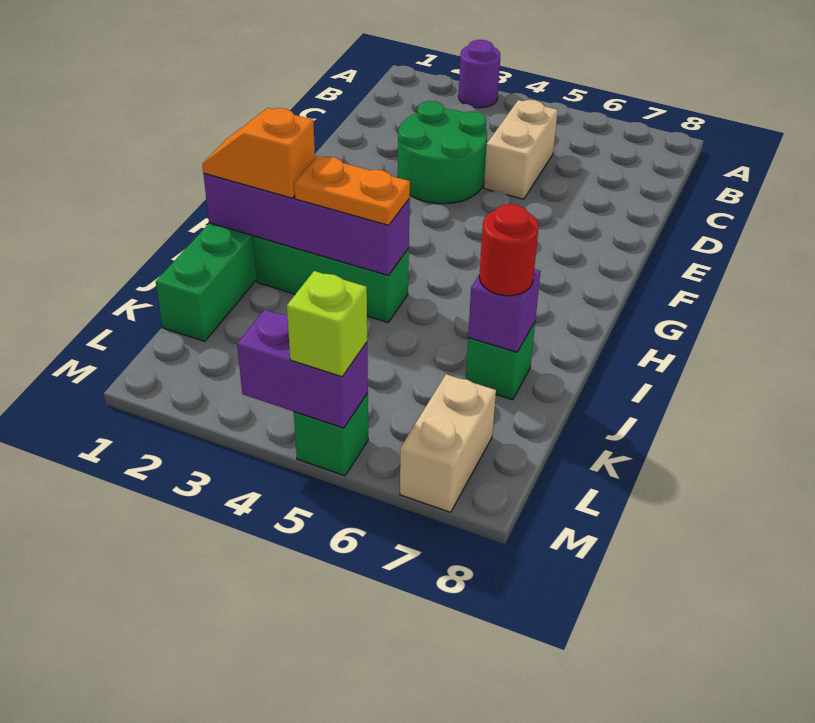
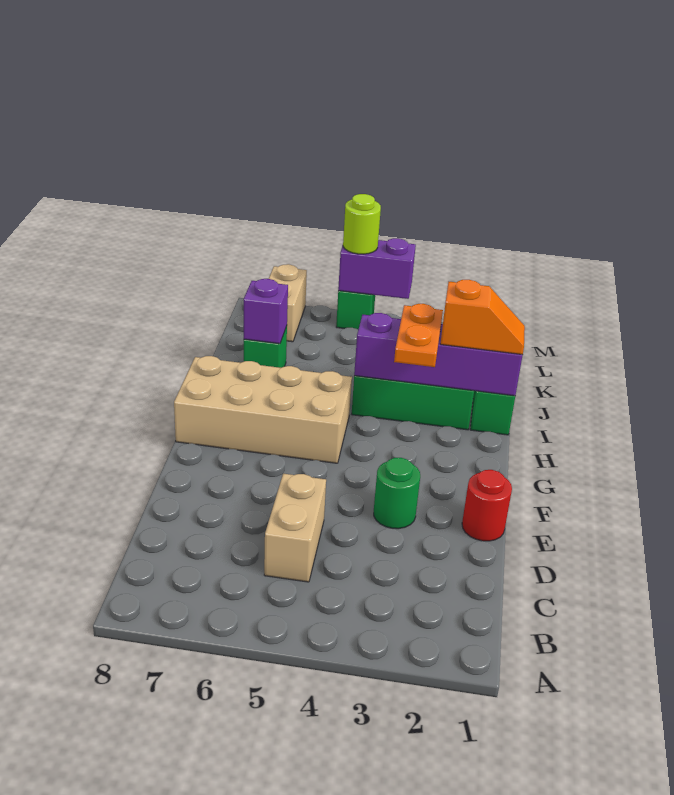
purple round brick A3 level 1 -> none
green round brick D3:E4 level 1 -> green round brick E3 level 1
none -> tan brick G5:H8 level 1
orange plate I3:I4 level 3 -> orange plate H3:I3 level 3
red round brick J7 level 3 -> red round brick E1 level 1
lime brick M5 level 3 -> lime round brick M5 level 3

